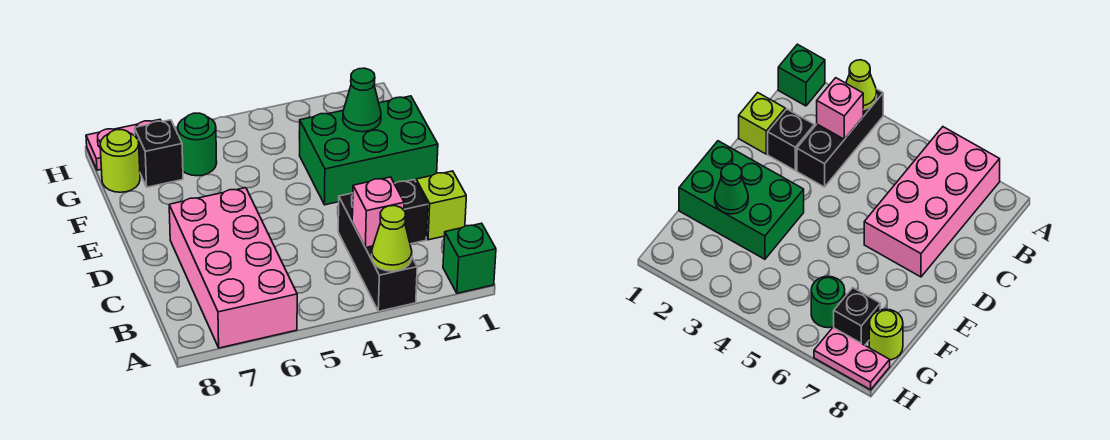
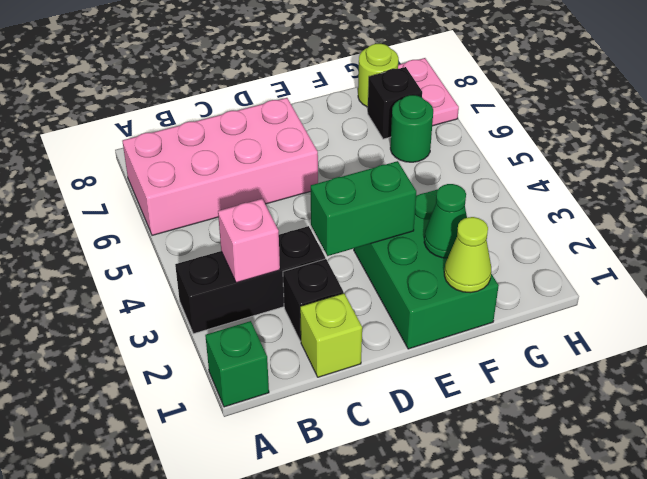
lime cone A3 level 2 -> lime cone F1 level 2
none -> green brick D3:E3 level 2

